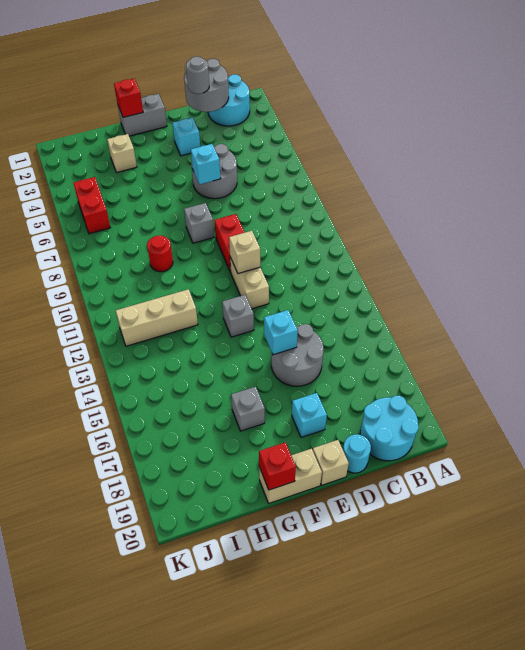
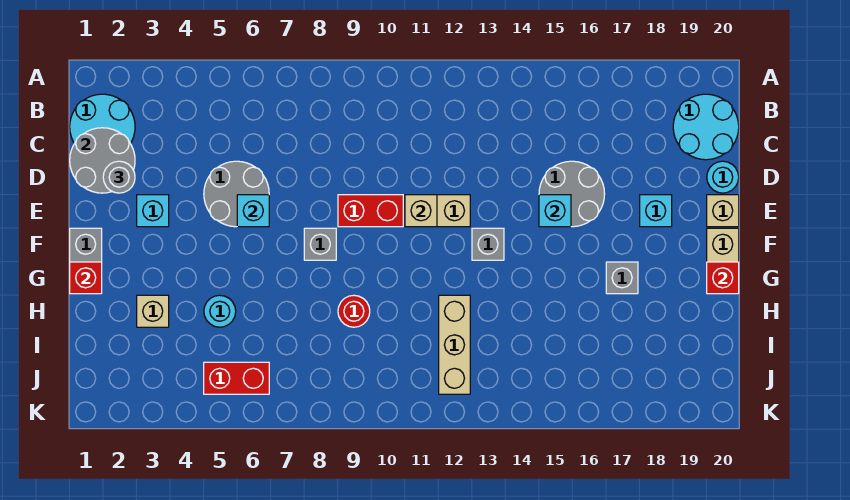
none -> cyan round brick H5 level 1

